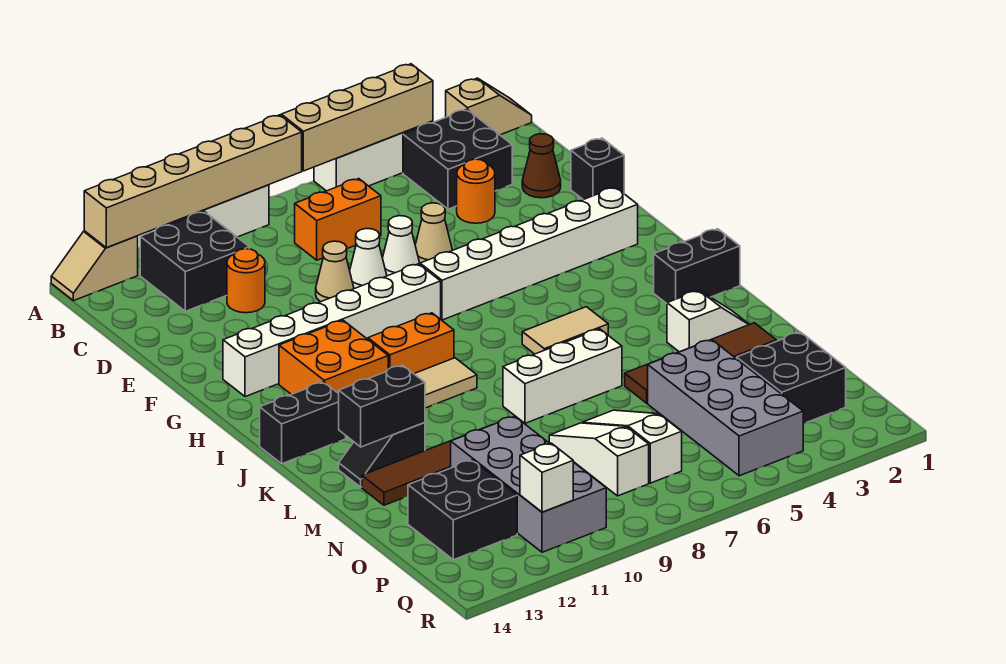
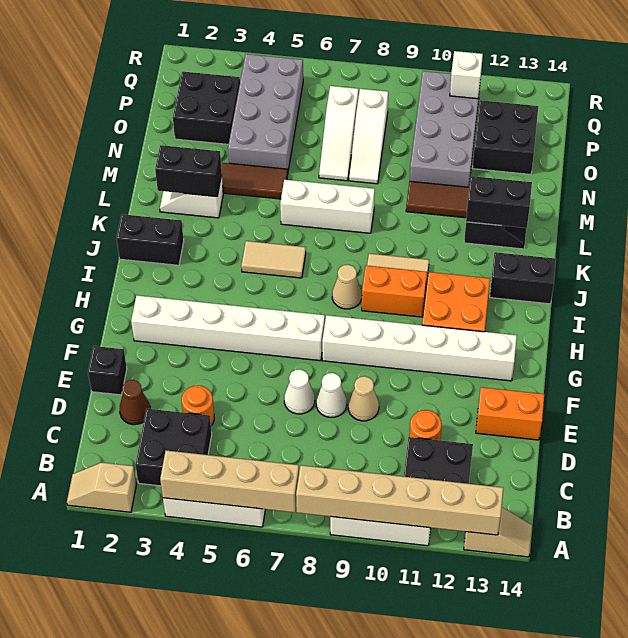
orange brick C7:C8 level 1 -> orange brick E13:E14 level 1
tan cone E6 level 1 -> tan cone I8 level 1
none -> black brick L2:L3 level 2

